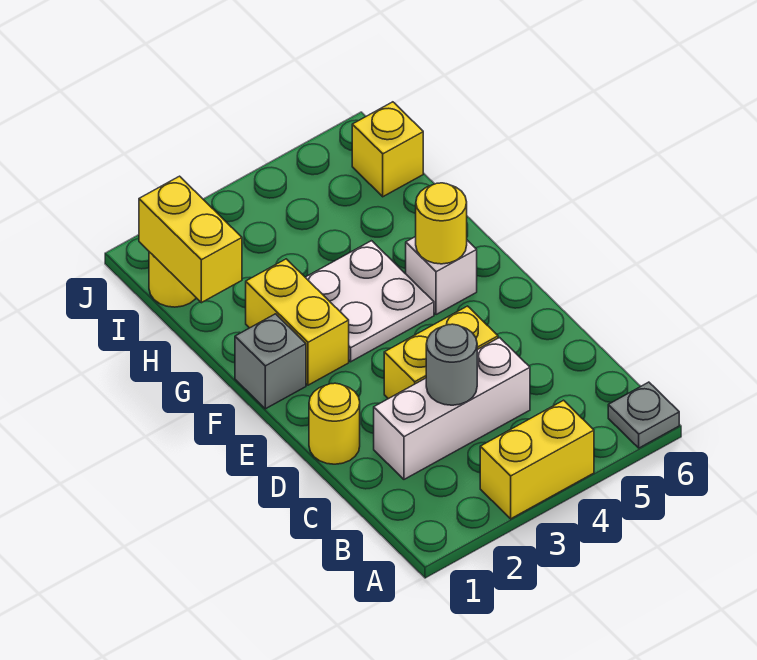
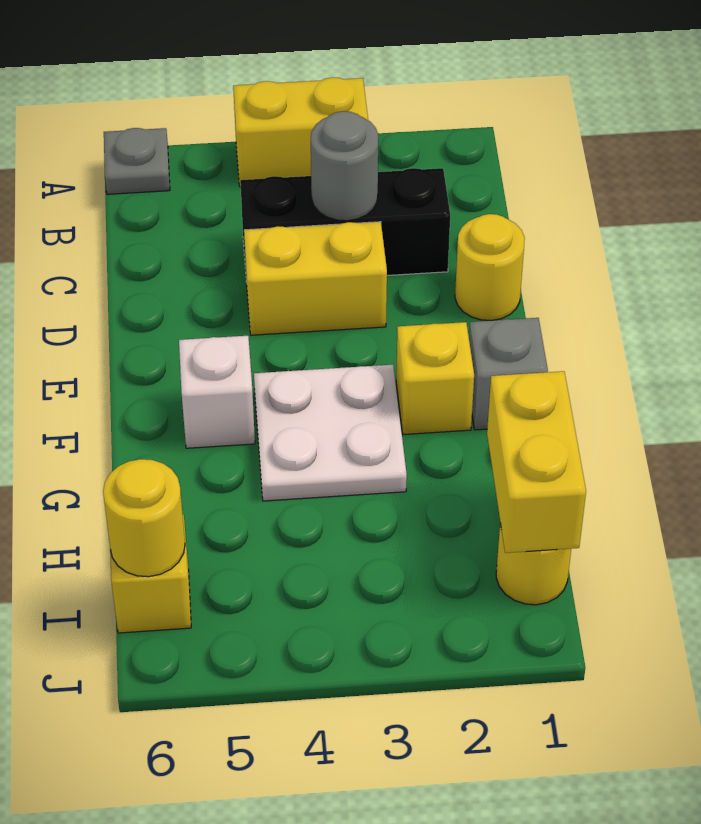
white brick C2:C4 level 1 -> black brick C2:C4 level 1
yellow brick F2:G2 level 1 -> yellow brick F2 level 1
yellow round brick F5 level 2 -> yellow round brick I6 level 2

